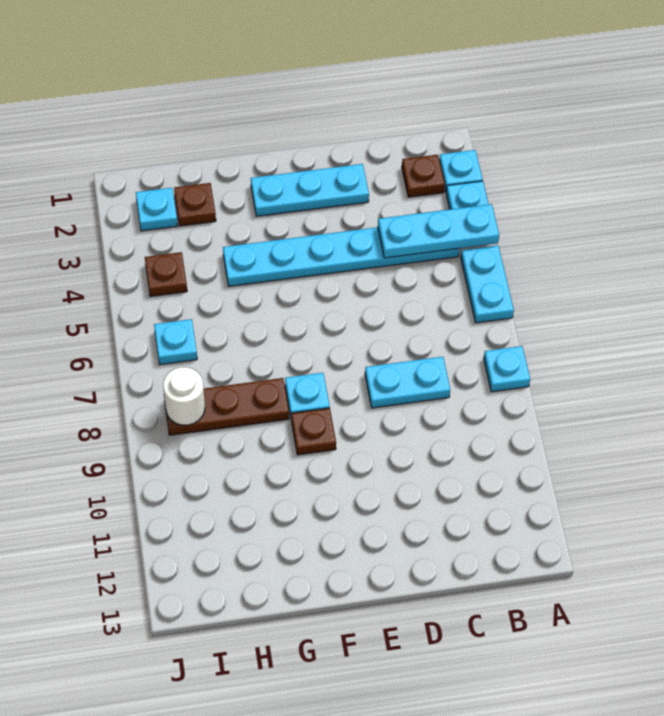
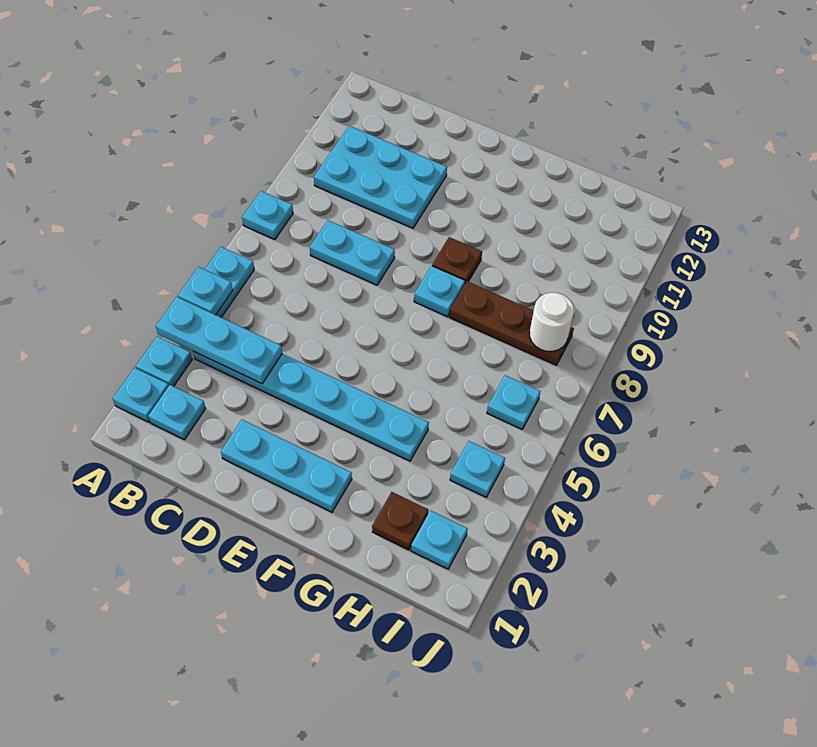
none -> cyan plate A5 level 2
brown plate B2 level 1 -> cyan plate B2 level 1
none -> cyan plate B10:D11 level 1
brown plate I4 level 1 -> cyan plate I4 level 1

